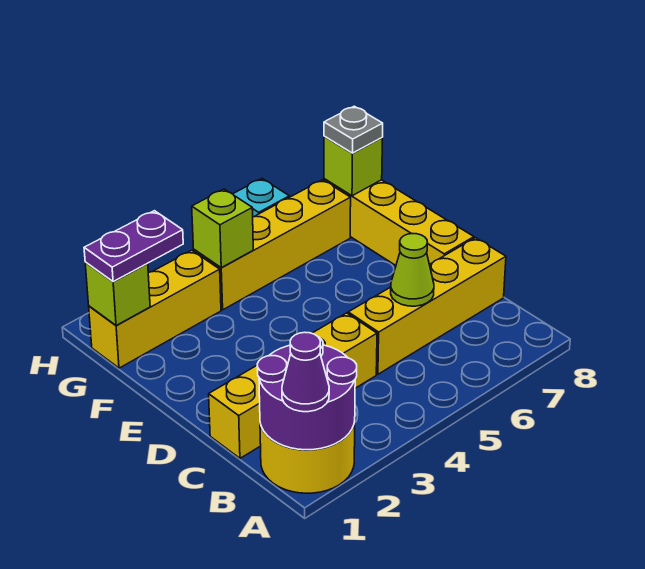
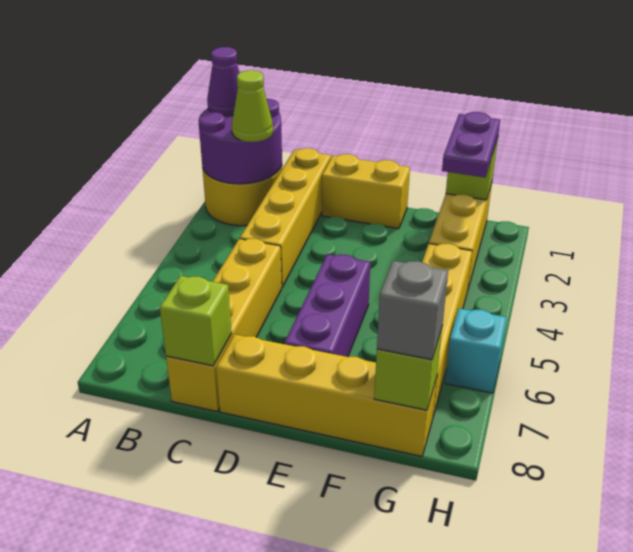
lime cone C6 level 2 -> lime cone B2 level 3
none -> yellow brick D1:E1 level 1
none -> purple brick E5:E7 level 1
lime brick G4 level 2 -> lime brick C8 level 2
grey plate G8 level 3 -> grey brick G8 level 3

